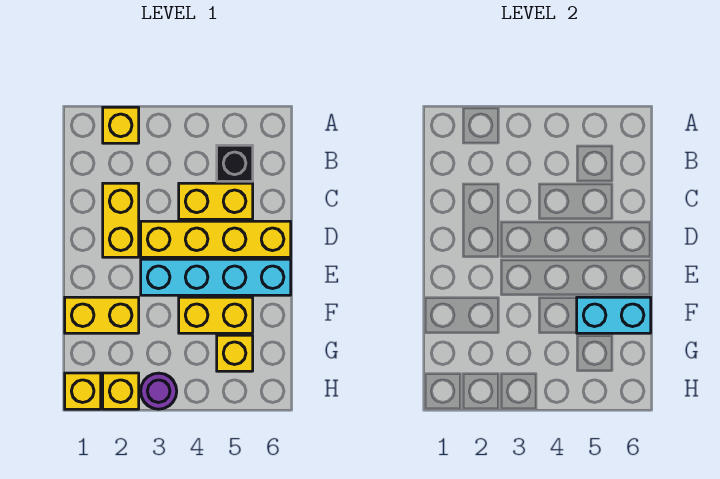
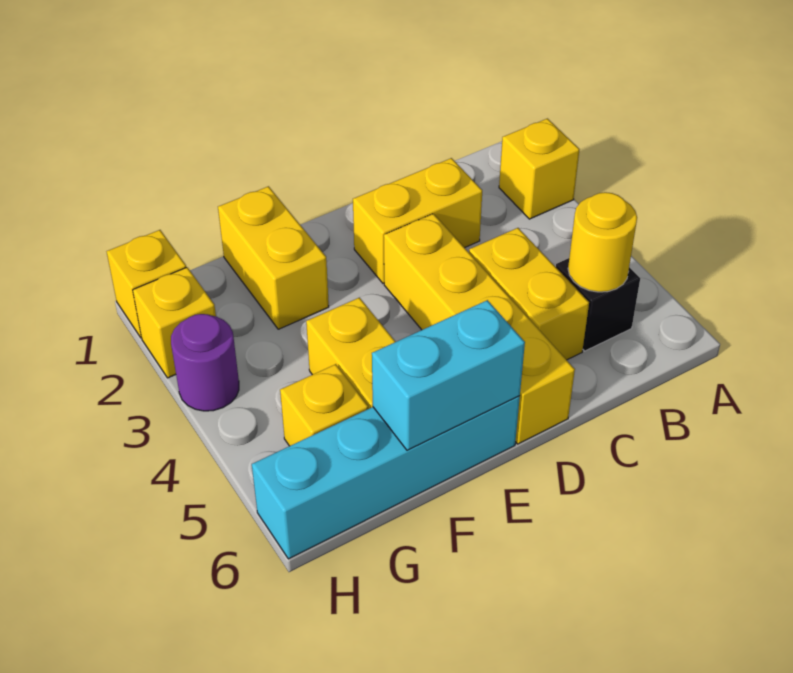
none -> yellow round brick B5 level 2
cyan brick E3:E6 level 1 -> cyan brick E6:H6 level 1
cyan brick F5:F6 level 2 -> cyan brick E6:F6 level 2

